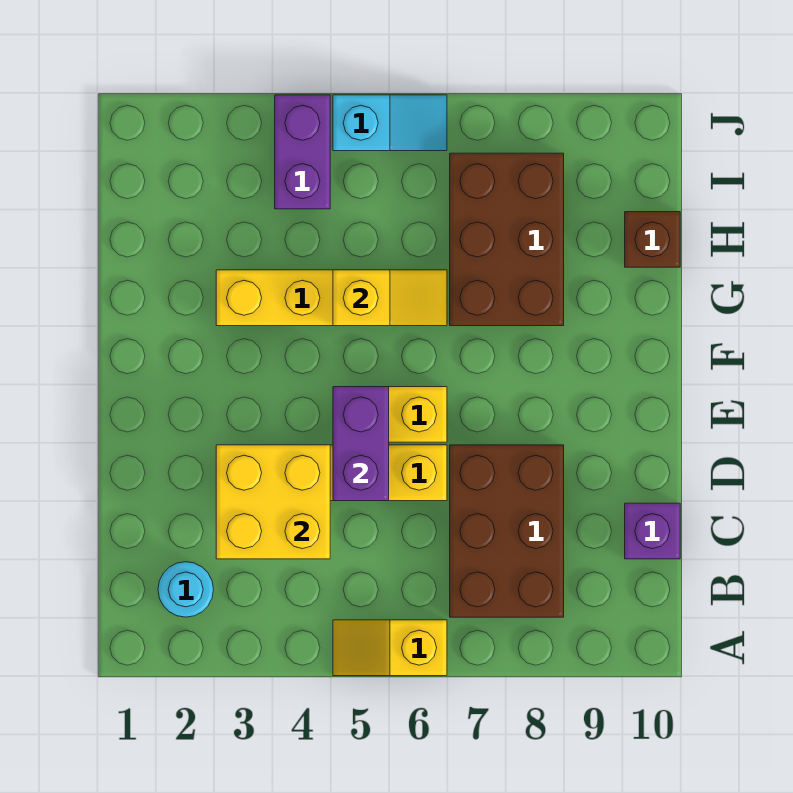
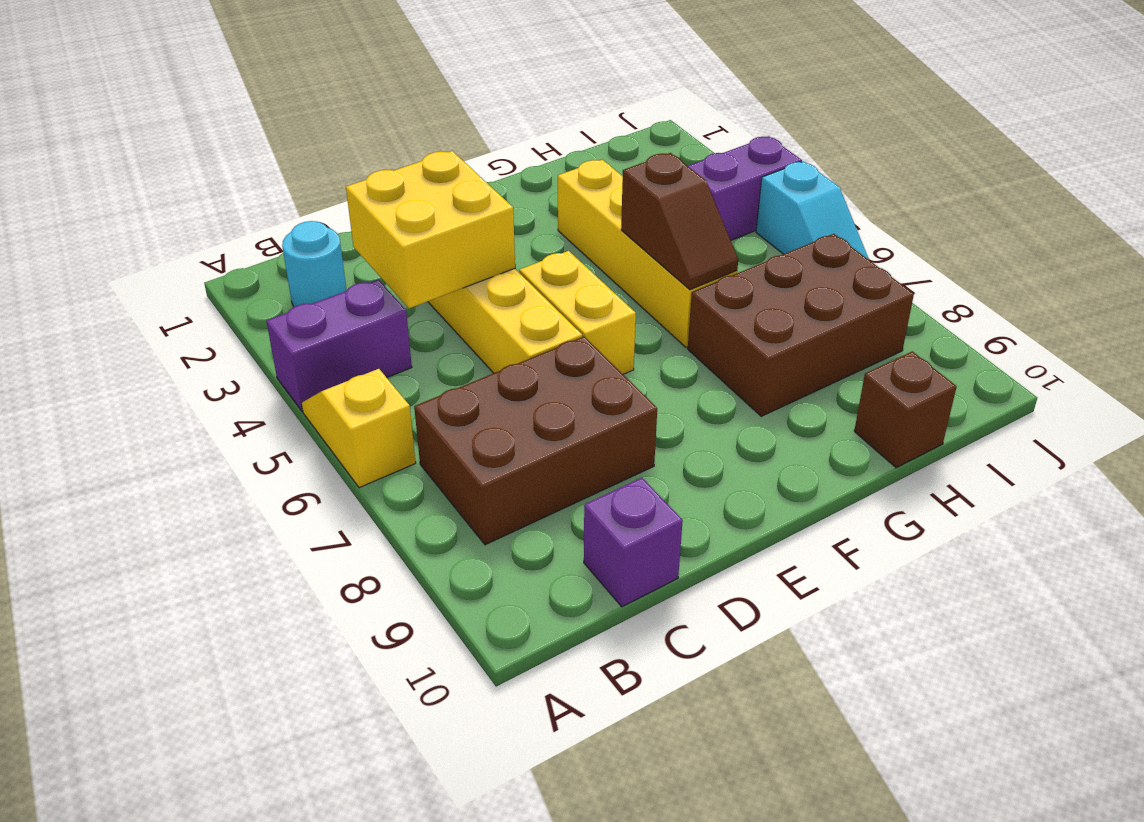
purple brick D5:E5 level 2 -> purple brick A4:B4 level 1
yellow slope G5:G6 level 2 top 5 -> brown slope G5:G6 level 2 top 5

